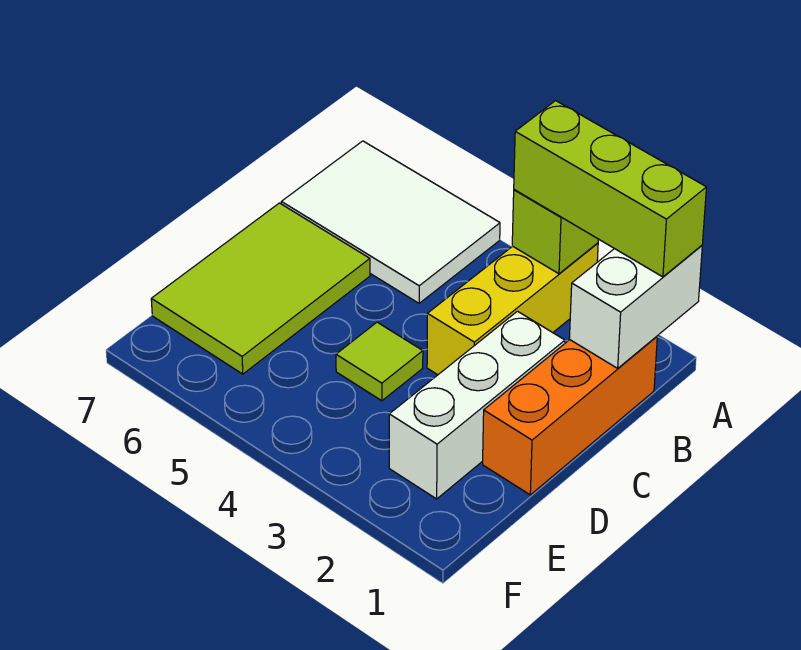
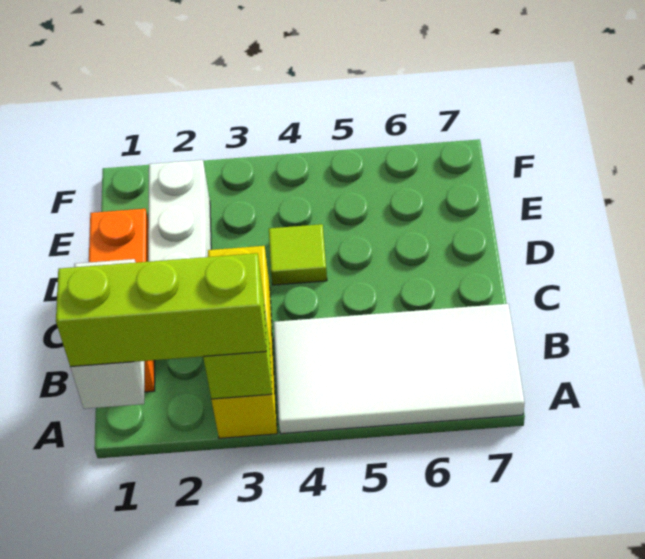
white tile A5:B7 level 1 -> white tile A4:B7 level 1
lime tile C6:E7 level 1 -> none

